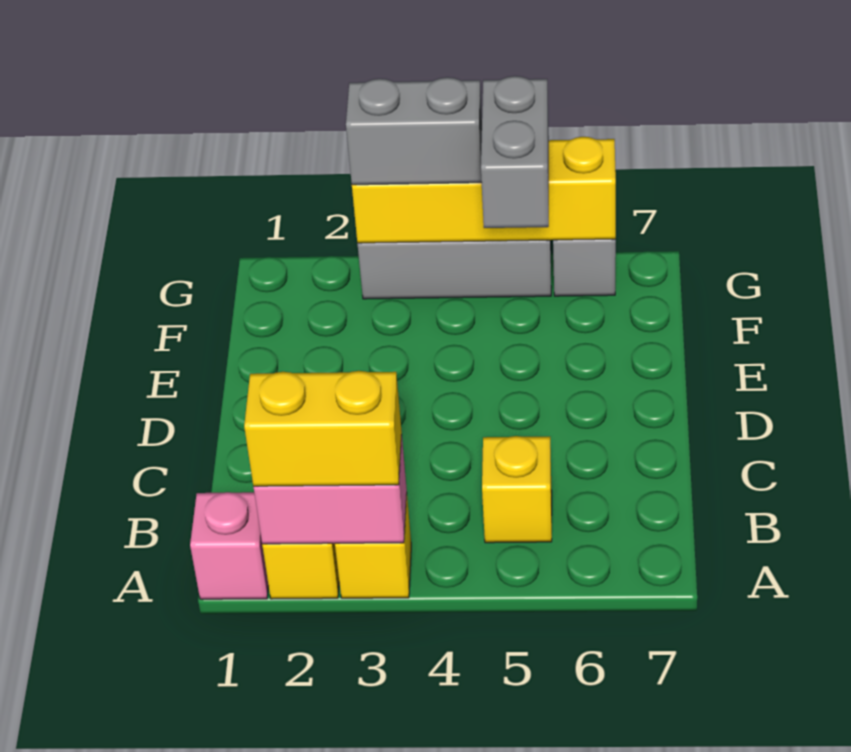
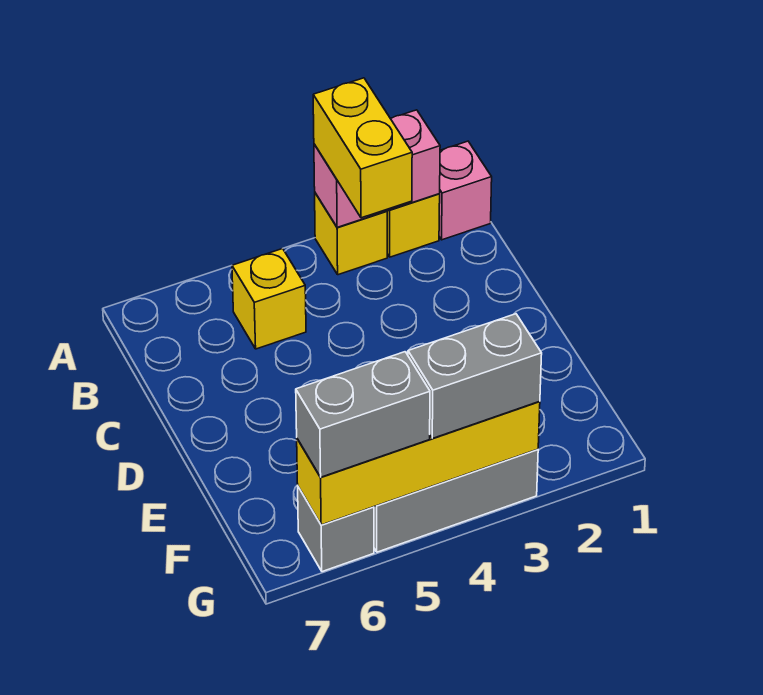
yellow brick A2:A3 level 3 -> yellow brick A3:B3 level 3
grey brick F5:G5 level 3 -> grey brick G5:G6 level 3

